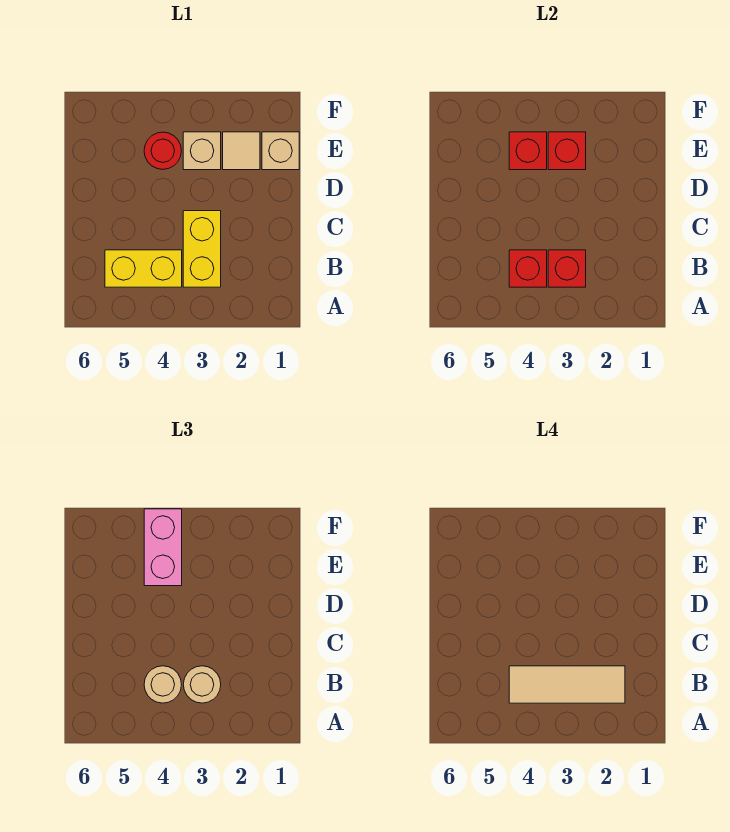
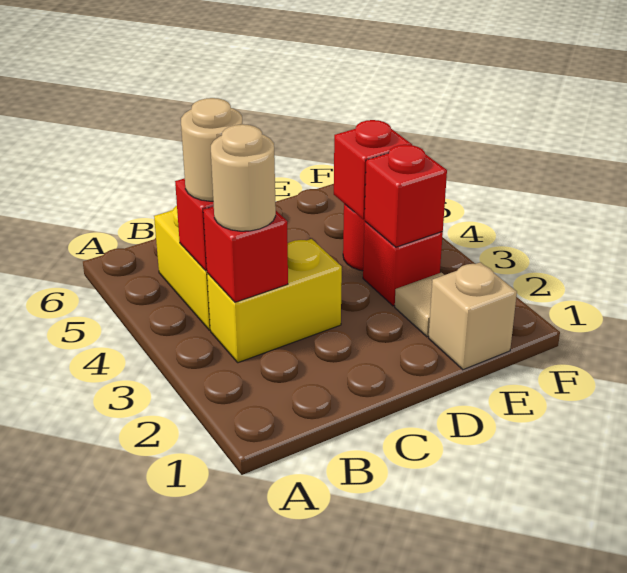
tan tile B2:B4 level 4 -> none
tan brick E3 level 1 -> red brick E3 level 1
pink brick E4:F4 level 3 -> none

